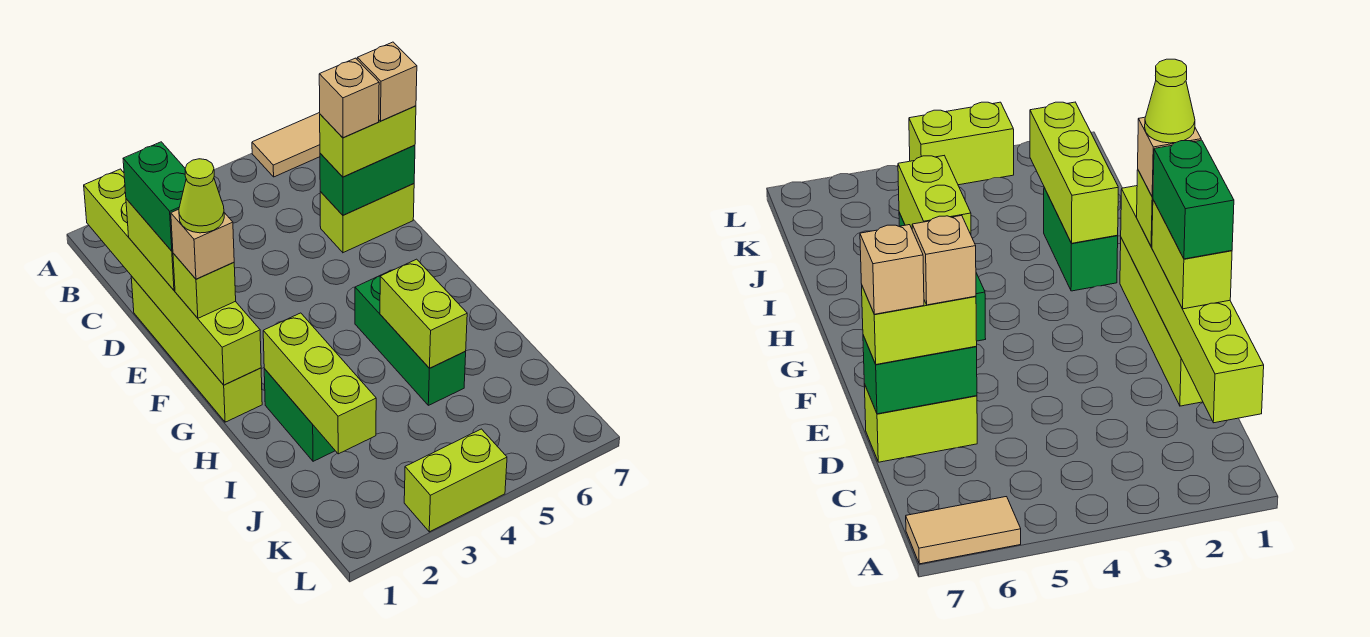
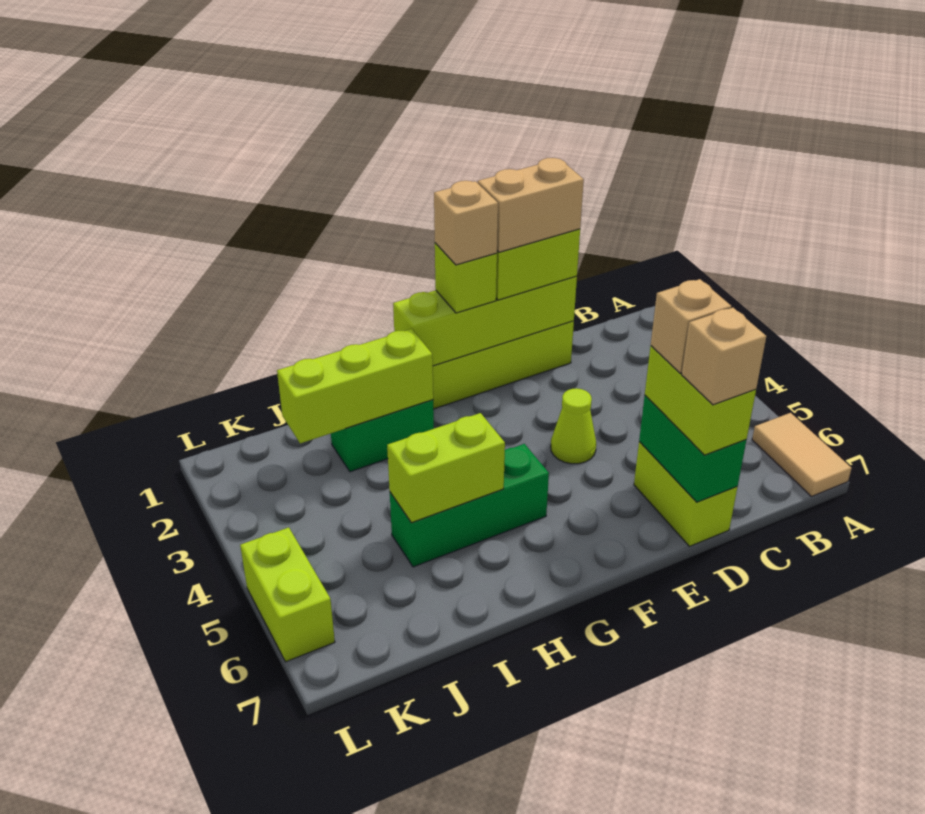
lime brick B1:G1 level 2 -> lime brick D1:G1 level 2
green brick D1:E1 level 4 -> tan brick D1:E1 level 4
lime cone F1 level 5 -> lime cone E4 level 1
lime brick L3:L4 level 1 -> lime brick L5:L6 level 1

